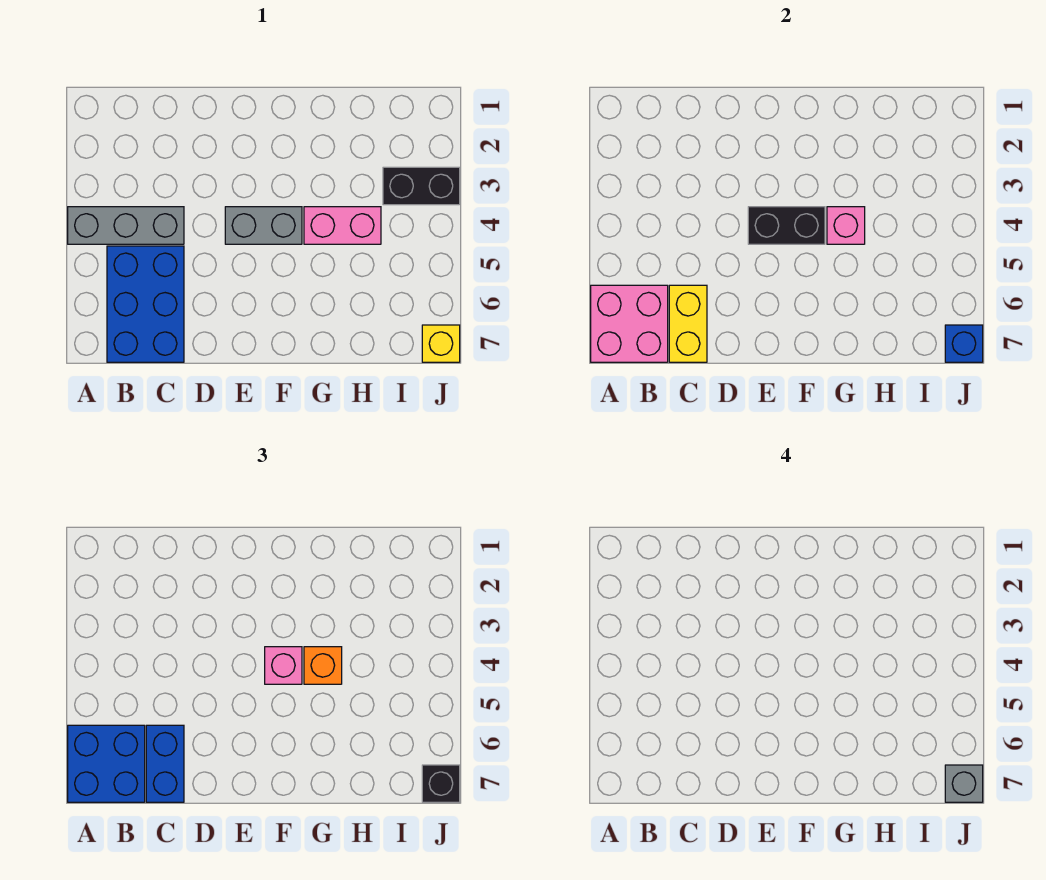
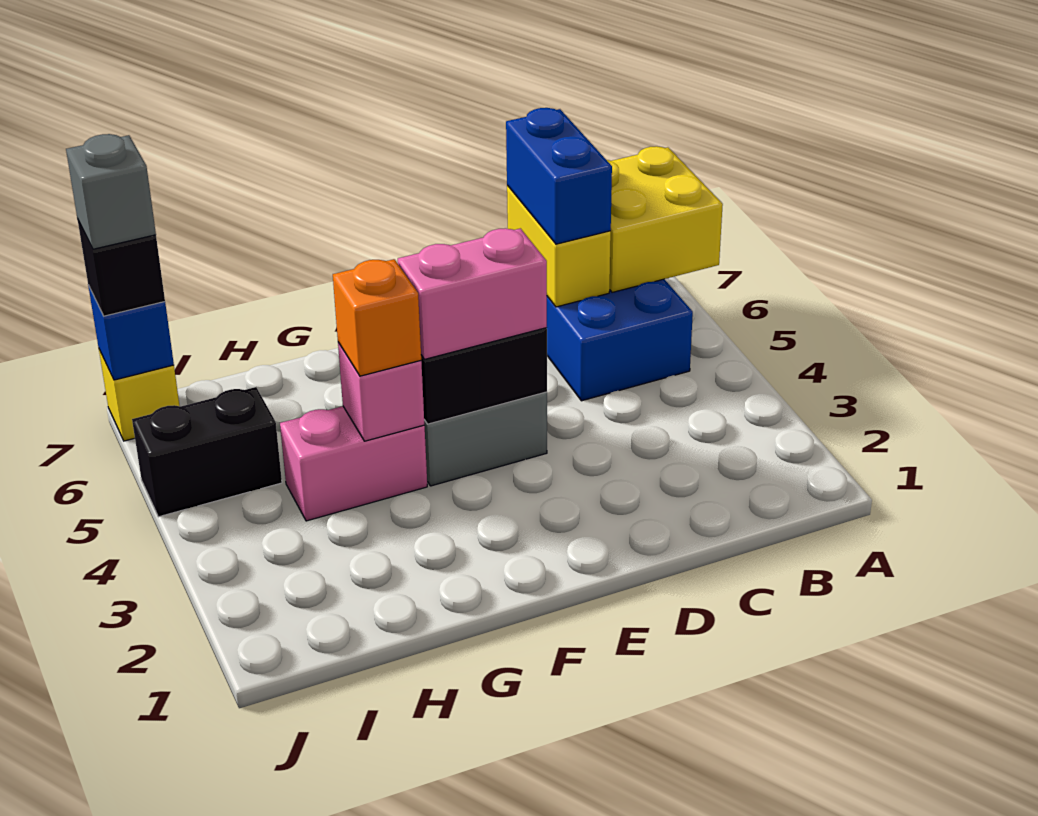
grey brick A4:C4 level 1 -> none
pink brick A6:B7 level 2 -> yellow brick A6:B7 level 2
blue brick A6:B7 level 3 -> none
pink brick F4 level 3 -> pink brick E4:F4 level 3
black brick I3:J3 level 1 -> black brick I5:J5 level 1

